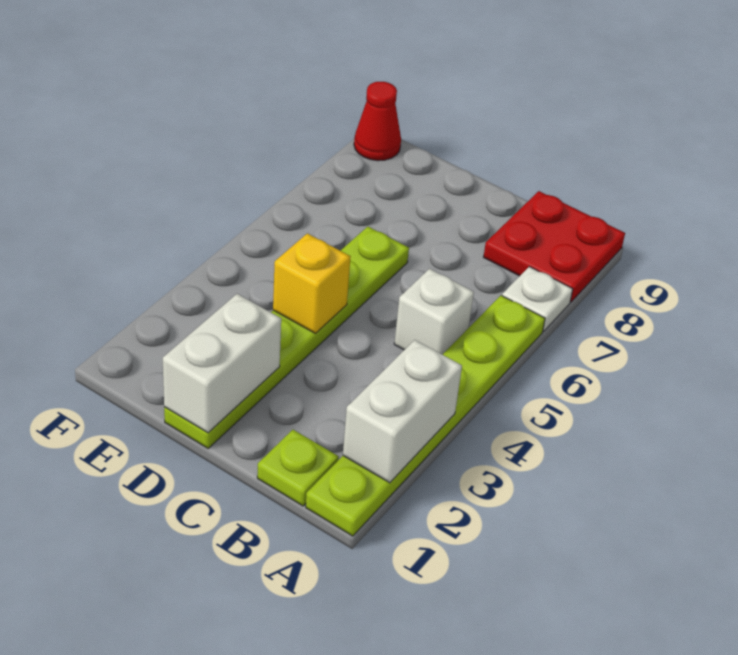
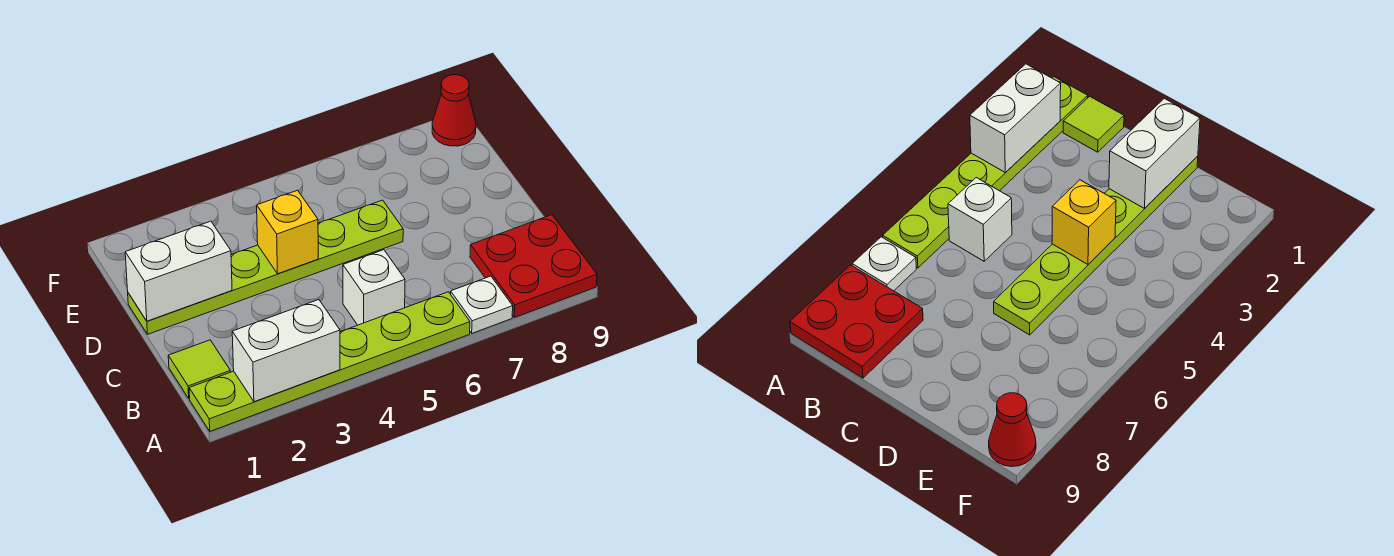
lime plate B1 level 1 -> lime tile B1 level 1

